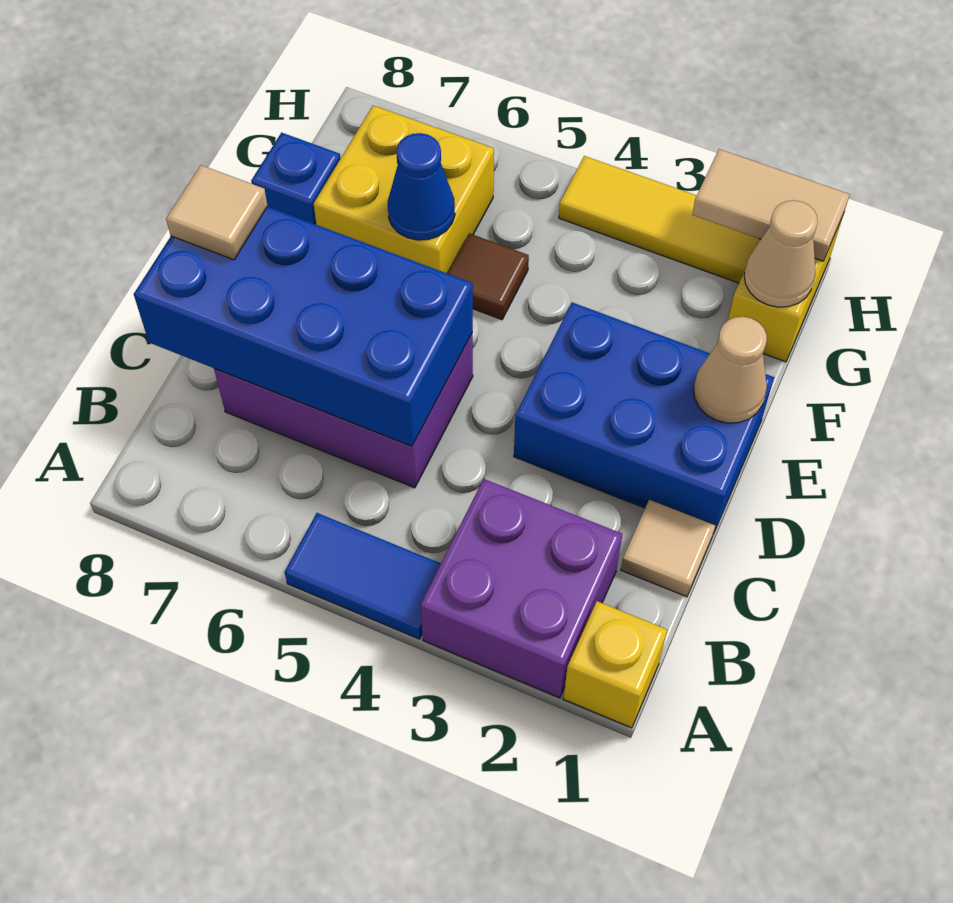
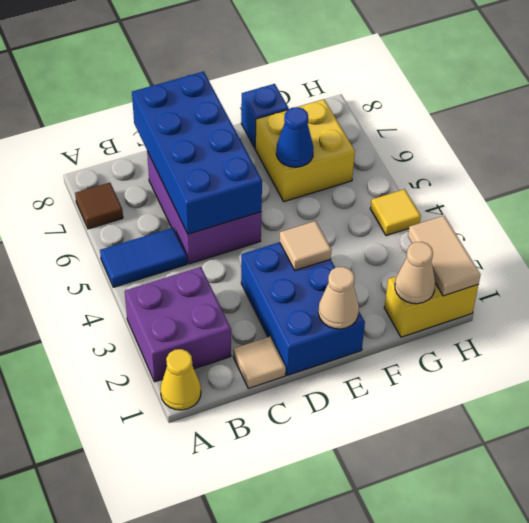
yellow brick A1 level 1 -> yellow cone A1 level 1
blue tile A4:A5 level 1 -> blue tile A5:B5 level 1
tan tile D8 level 3 -> tan tile E3 level 2
brown tile F5 level 1 -> brown tile A7 level 1
yellow tile H2:H4 level 1 -> yellow tile H4 level 1

